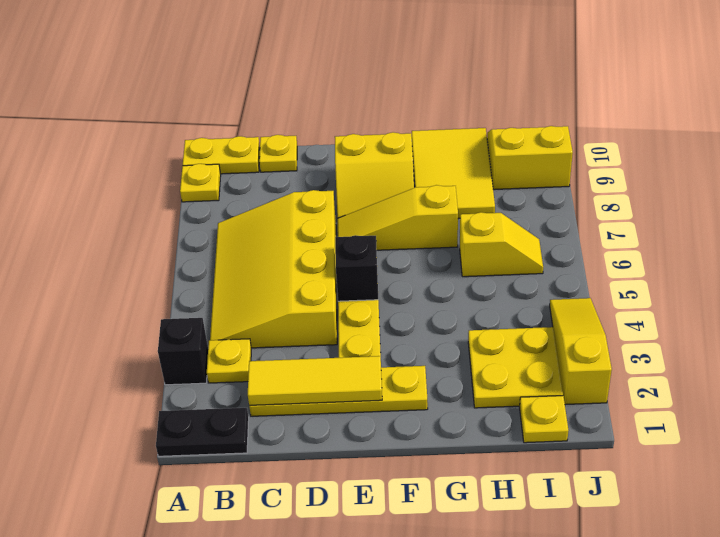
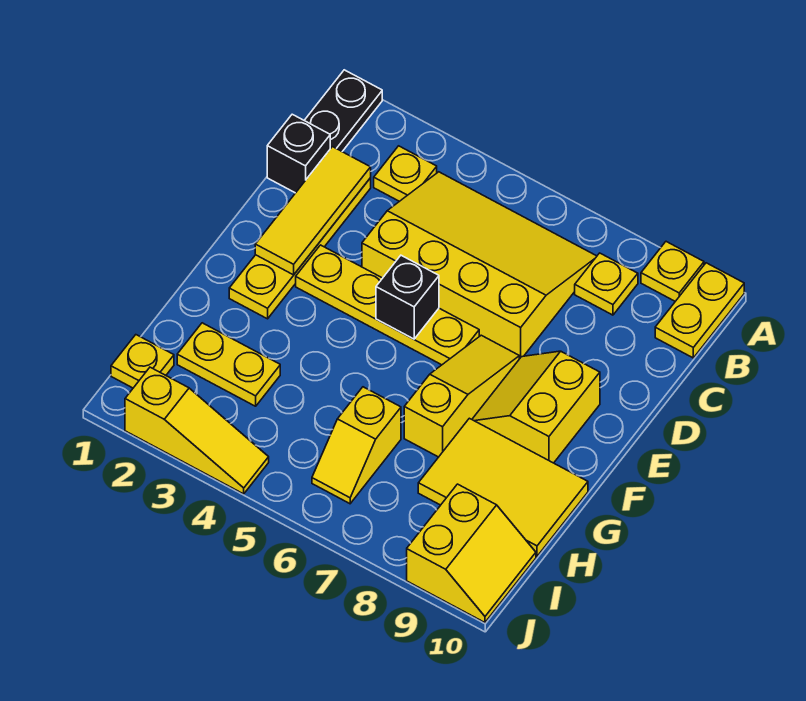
black brick A3 level 1 -> black brick C1 level 1
yellow plate C10 level 1 -> yellow plate B8 level 1
yellow plate H2:I3 level 1 -> yellow plate H2:H3 level 1

